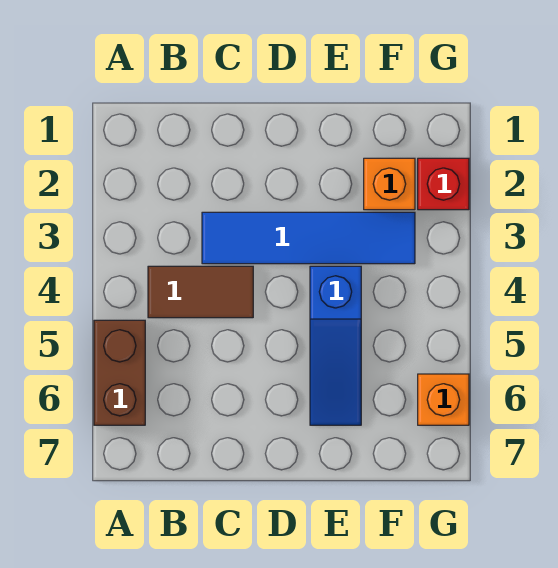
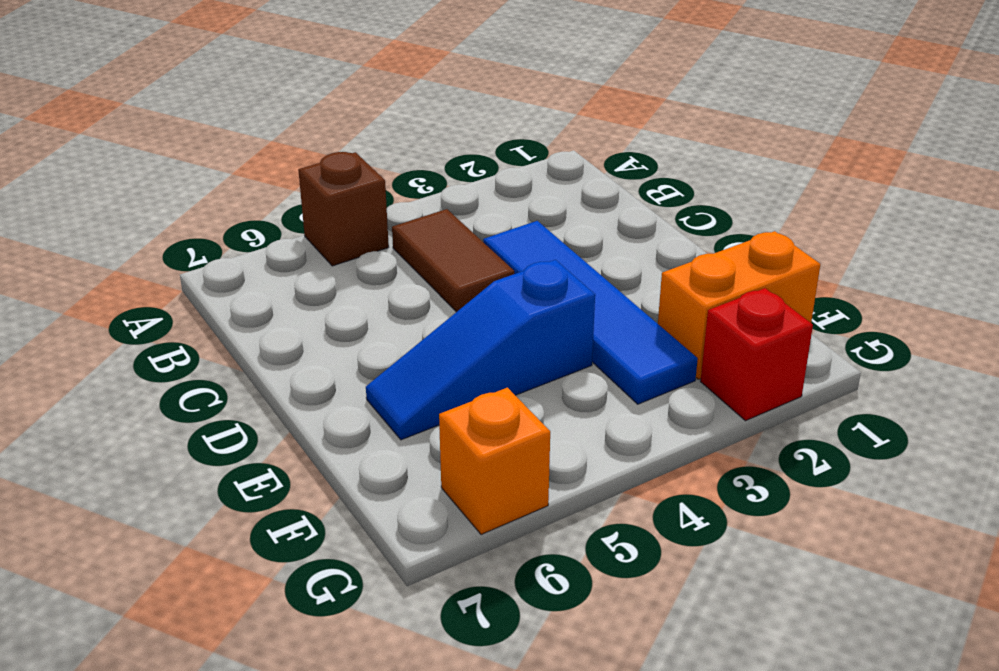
brown brick A5:A6 level 1 -> brown brick A5 level 1
orange brick F2 level 1 -> orange brick F1:F2 level 1

